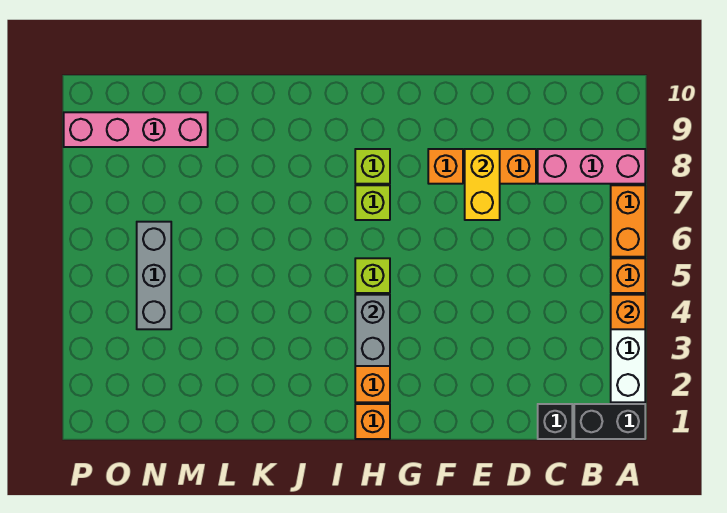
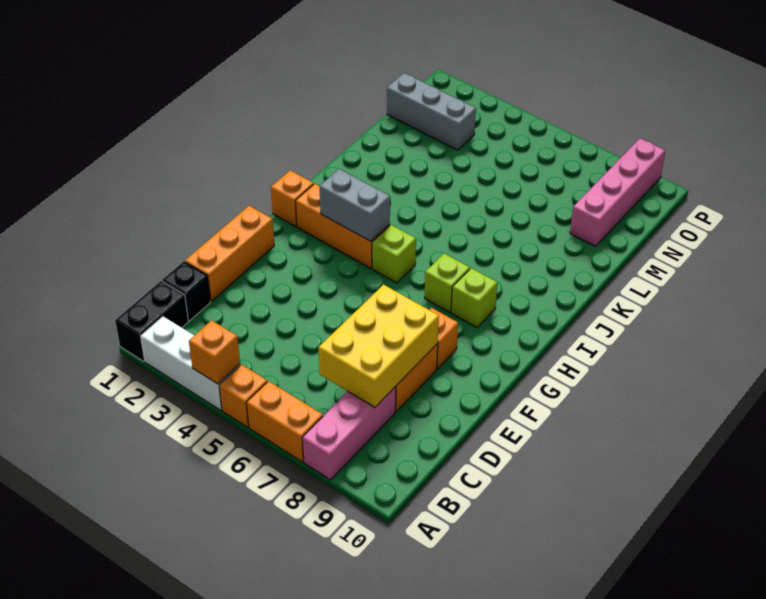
none -> orange brick D1:F1 level 1
yellow brick E7:E8 level 2 -> yellow brick C7:E8 level 2
grey brick N4:N6 level 1 -> grey brick N1:N3 level 1

